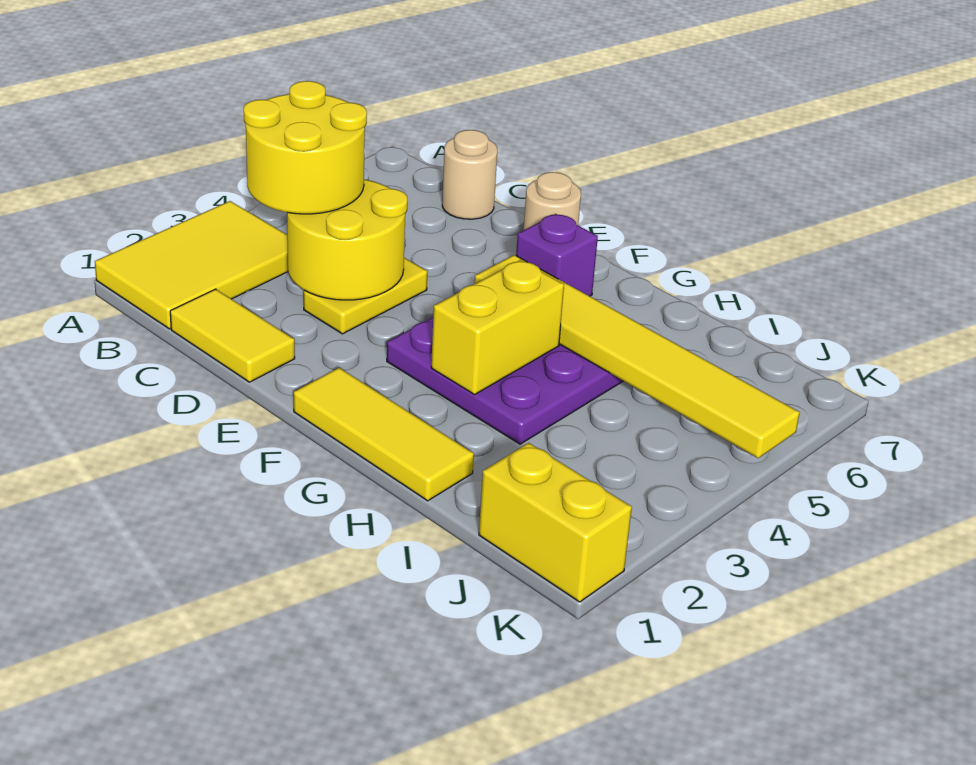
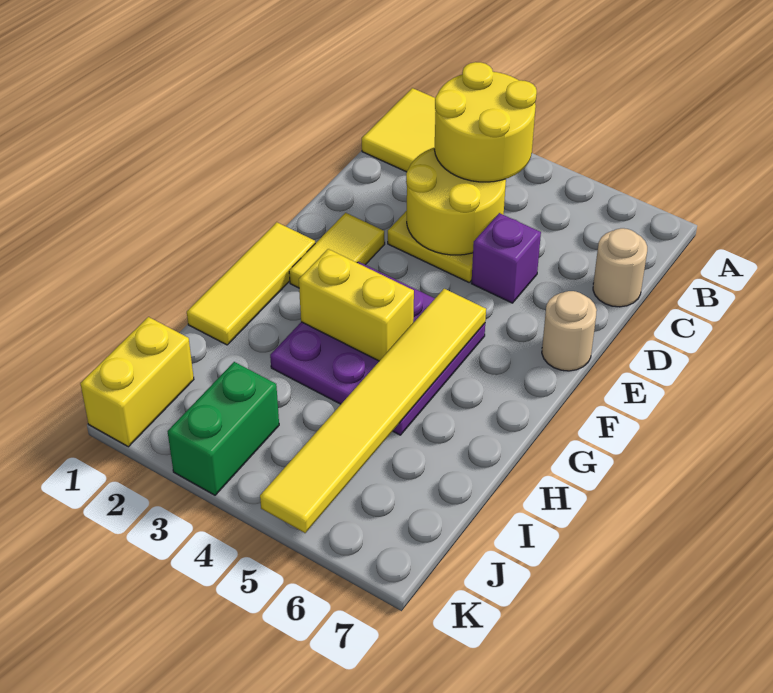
yellow tile C1:D1 level 1 -> yellow tile E2:F2 level 1
purple brick F6 level 1 -> purple brick D5 level 1
none -> green brick J3:K3 level 1

